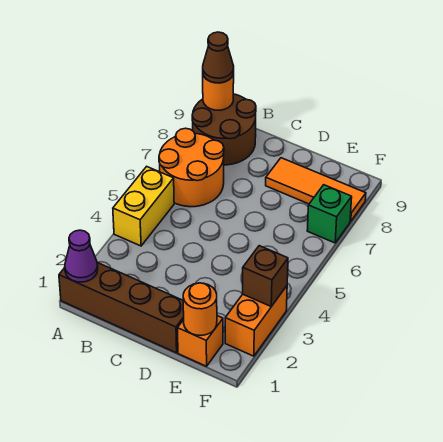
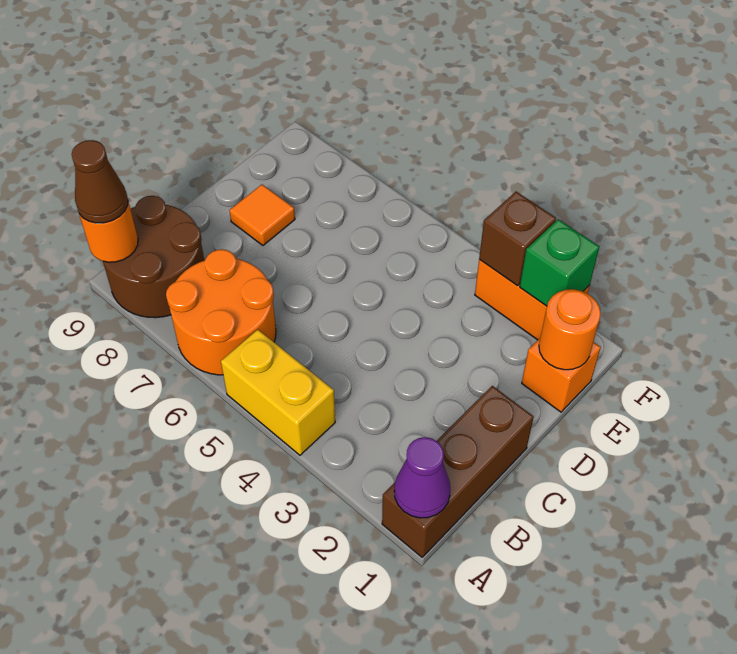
brown brick A1:D1 level 1 -> brown brick A1:C1 level 1
orange tile D8:F8 level 1 -> orange tile D8 level 1
green brick F7 level 1 -> green brick F2 level 2

